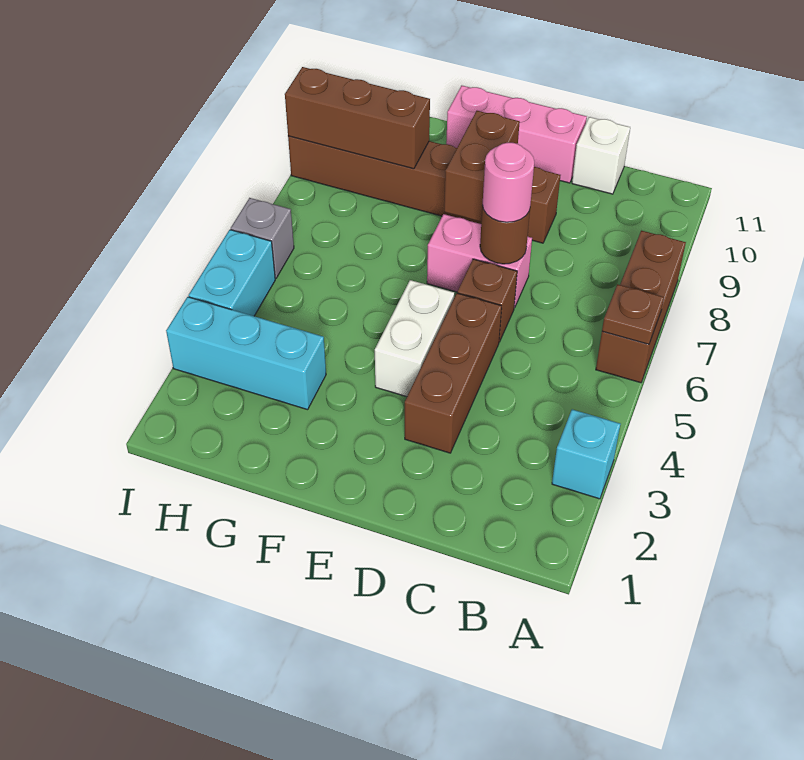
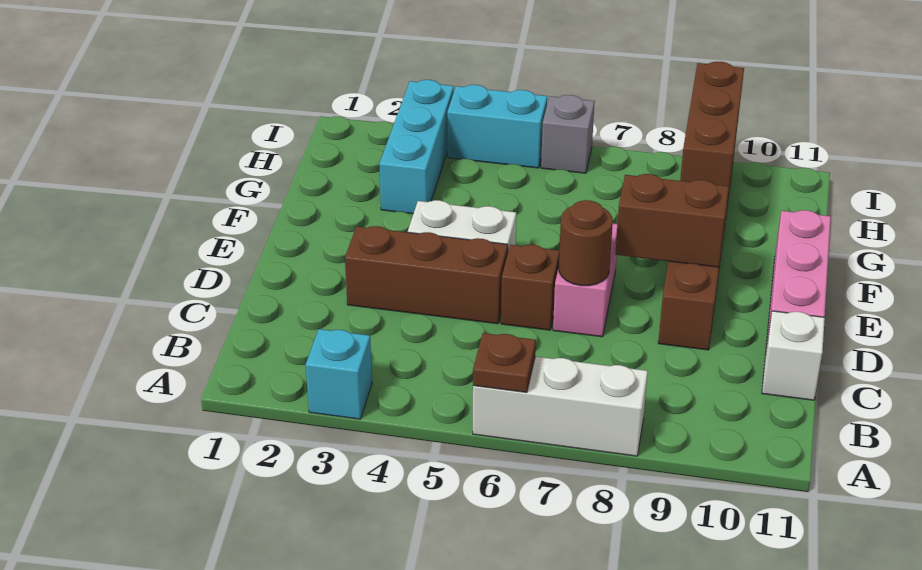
brown brick A6:A8 level 1 -> white brick A6:A8 level 1
pink round brick D7 level 3 -> none

